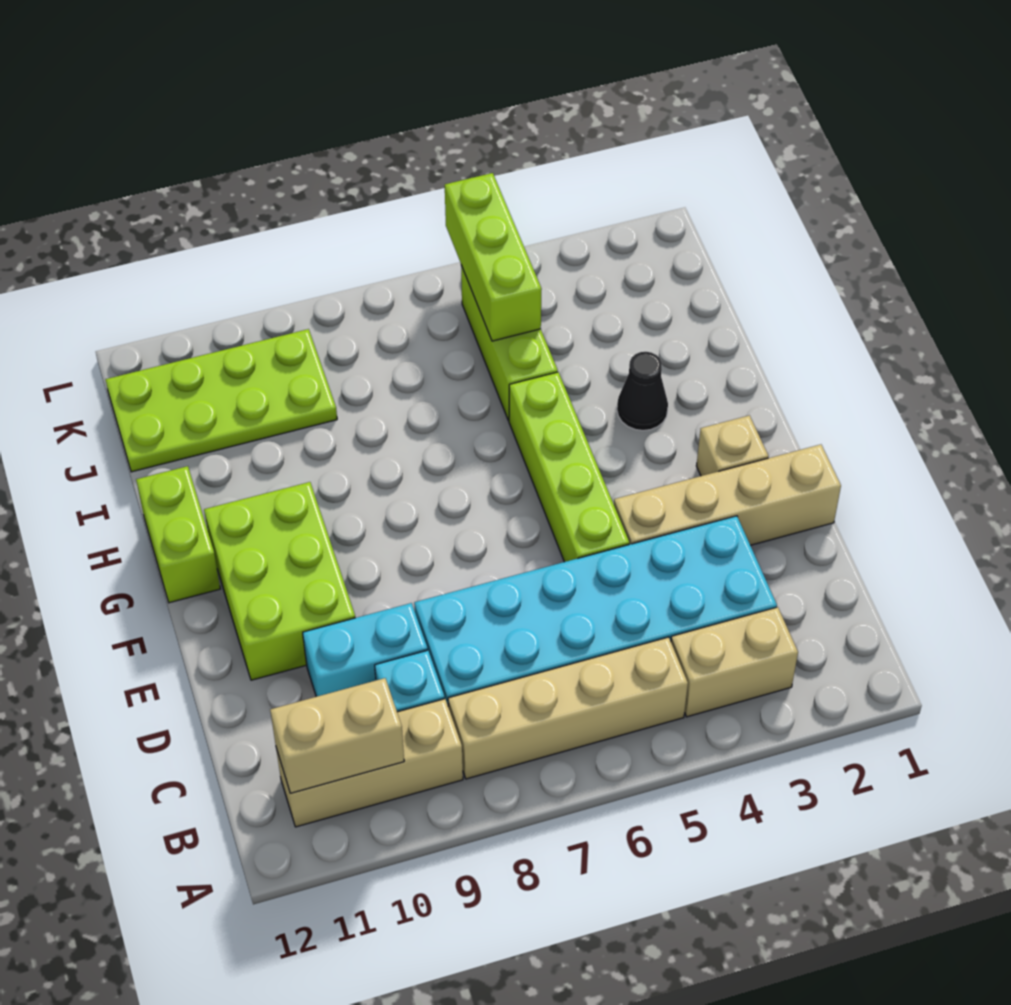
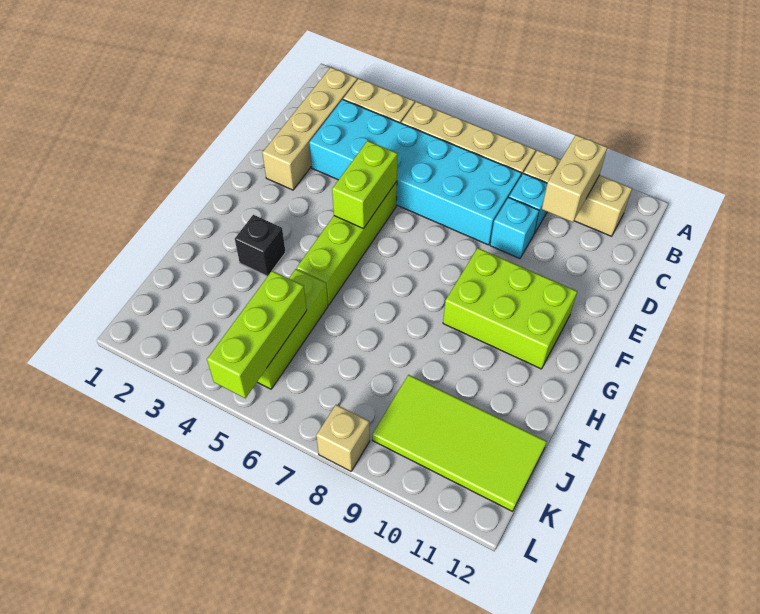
tan brick B10:B11 level 2 -> tan brick B10:C10 level 2
cyan brick D9:D10 level 1 -> cyan brick D9 level 1
tan brick E1:E4 level 1 -> tan brick B2:E2 level 1
lime brick E10:G11 level 1 -> lime brick F9:G11 level 1
tan brick F2 level 1 -> tan brick L8 level 1
lime brick G12:H12 level 1 -> lime brick E5:F5 level 2
black cone H3 level 1 -> black brick H3 level 1
lime plate J9:K12 level 1 -> lime tile J9:K12 level 1

